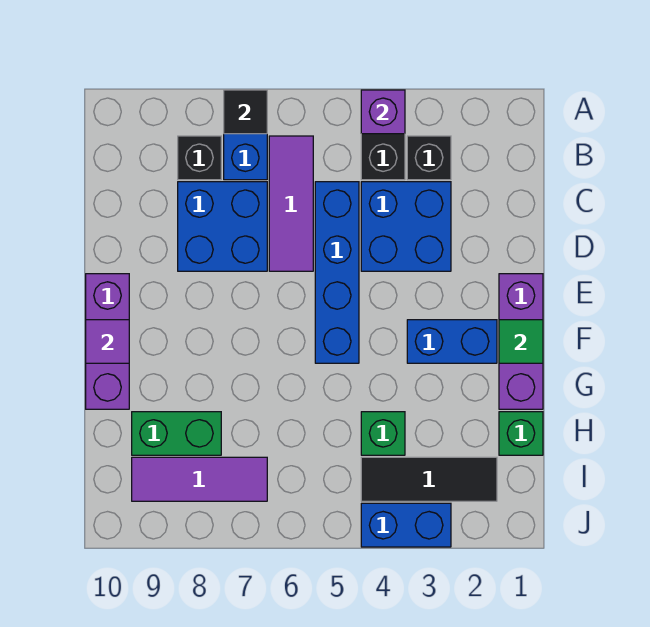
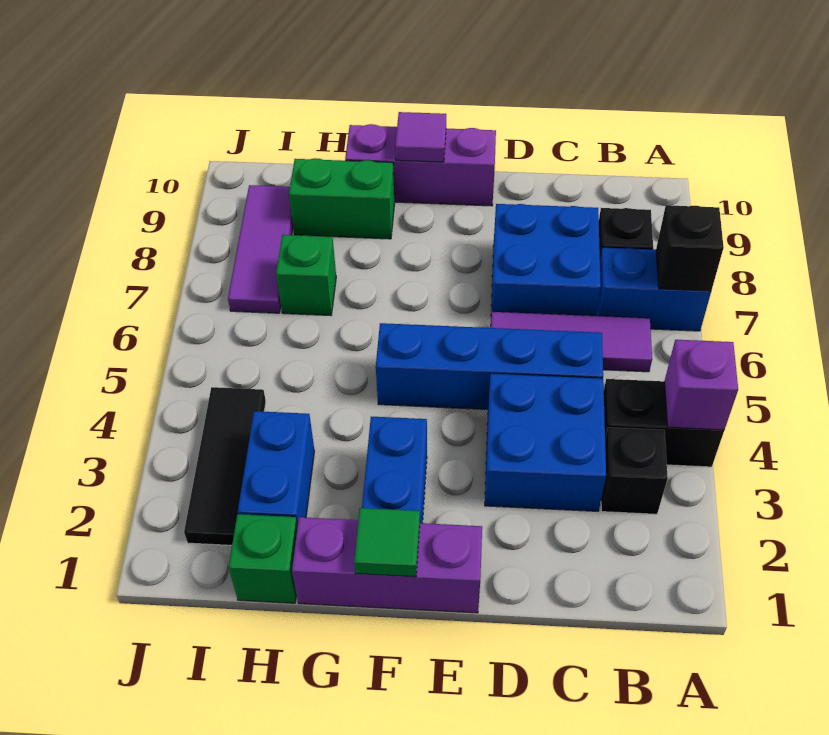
black tile A7 level 2 -> black brick A7 level 2
green brick H4 level 1 -> green brick H7 level 1
green brick H8:H9 level 1 -> green brick G9:H9 level 1
blue brick J3:J4 level 1 -> blue brick H2:H3 level 1

